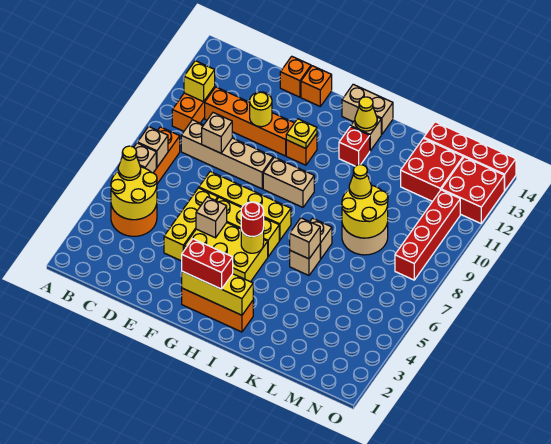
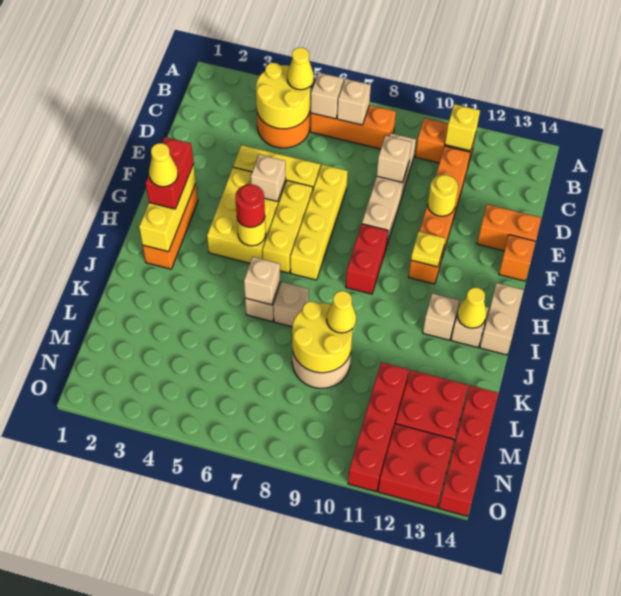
orange brick E14 level 1 -> orange brick E13:E14 level 1
tan brick G9:H9 level 1 -> red brick G9:H9 level 1
none -> yellow cone H2 level 4
red brick I12 level 1 -> tan brick I12 level 1
red brick N8:N11 level 1 -> red brick L11:O11 level 1

